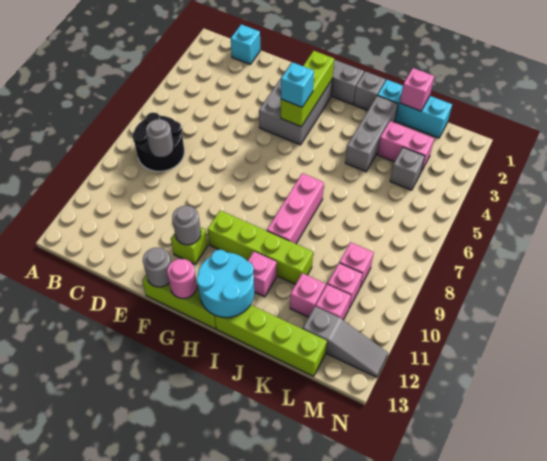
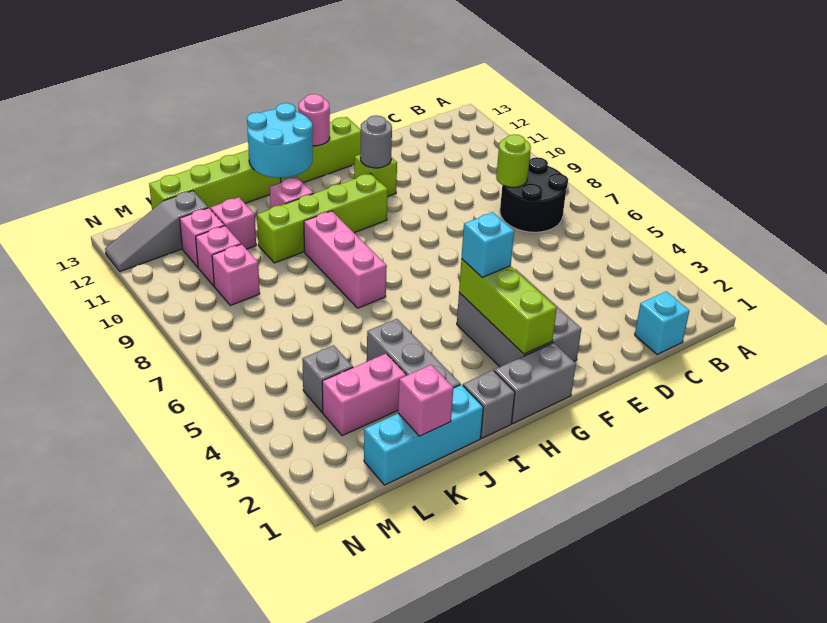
grey round brick C8 level 2 -> lime round brick C8 level 2
grey round brick F13 level 2 -> none

